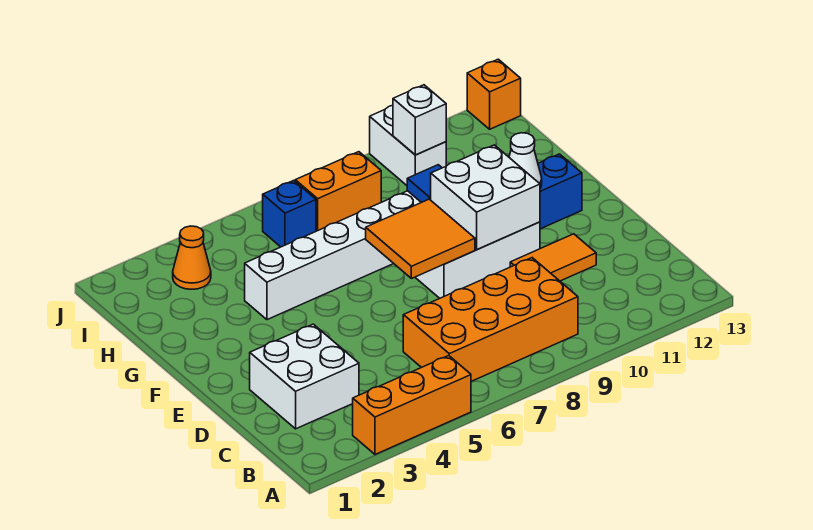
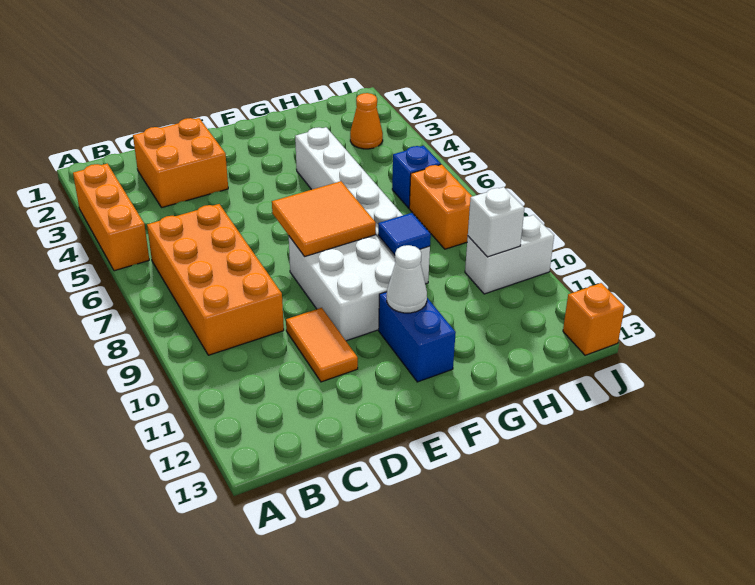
white brick C2:D3 level 1 -> orange brick C2:D3 level 1
white brick E9:F10 level 2 -> none

